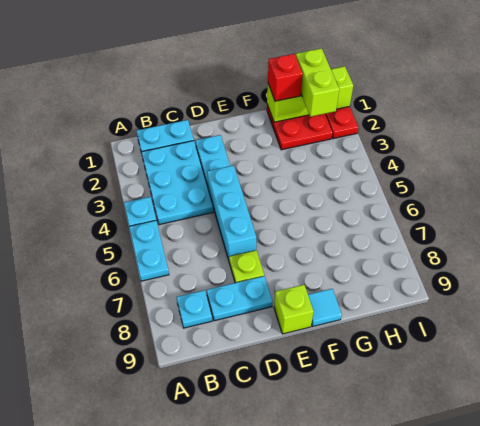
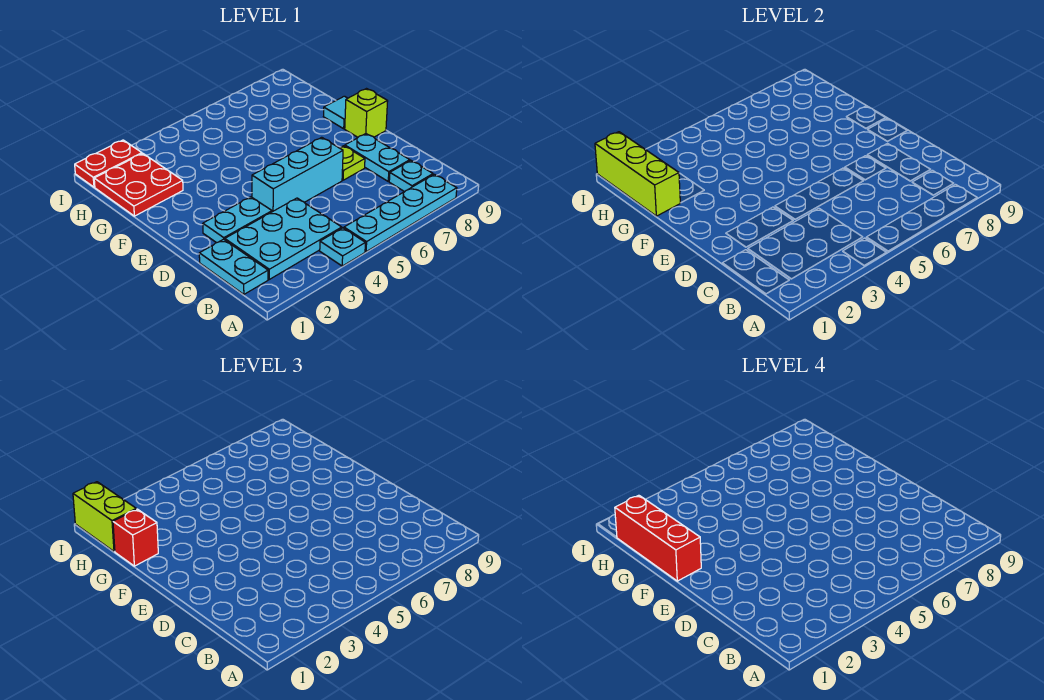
cyan plate A5:A6 level 1 -> cyan plate A5:A8 level 1
none -> red brick F1:H1 level 4
lime brick H1:H2 level 3 -> lime brick H1:I1 level 3

